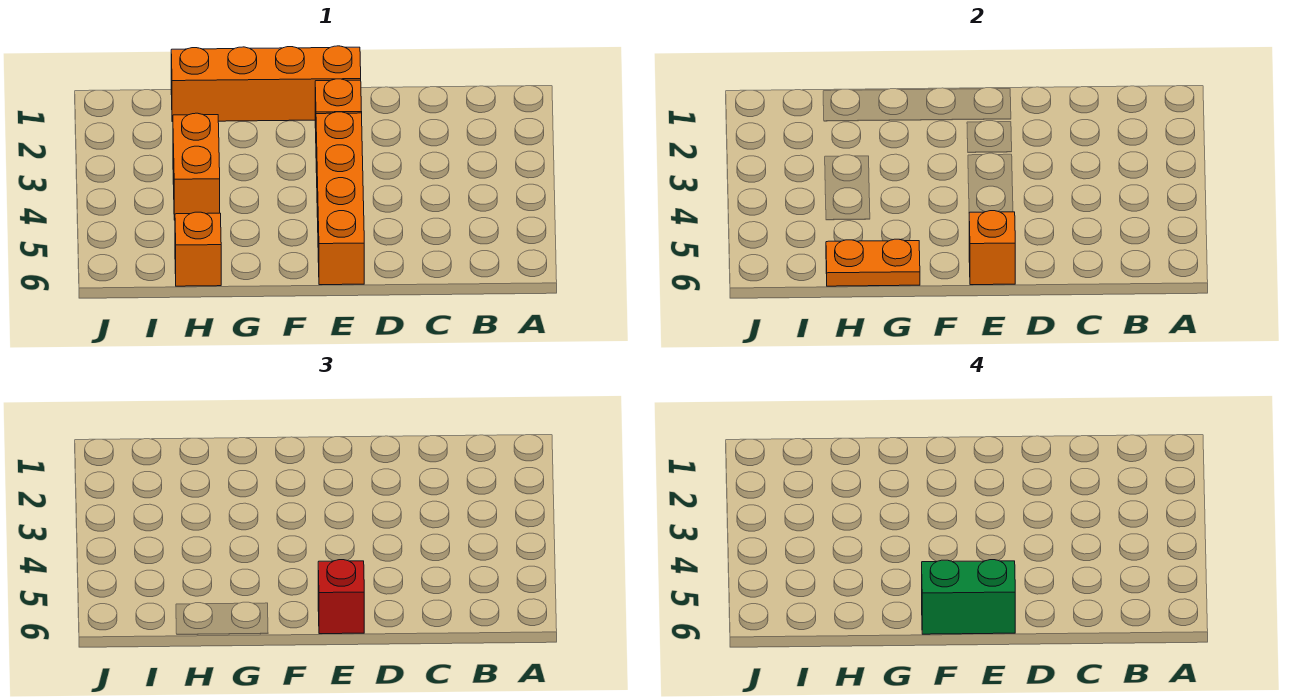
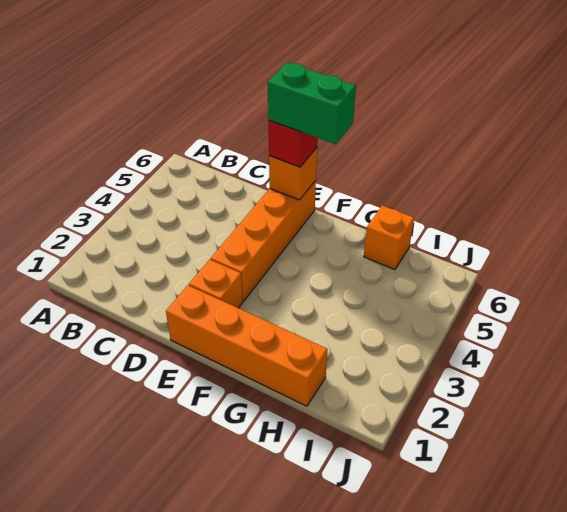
orange plate G6:H6 level 2 -> none
orange brick H3:H4 level 1 -> none

